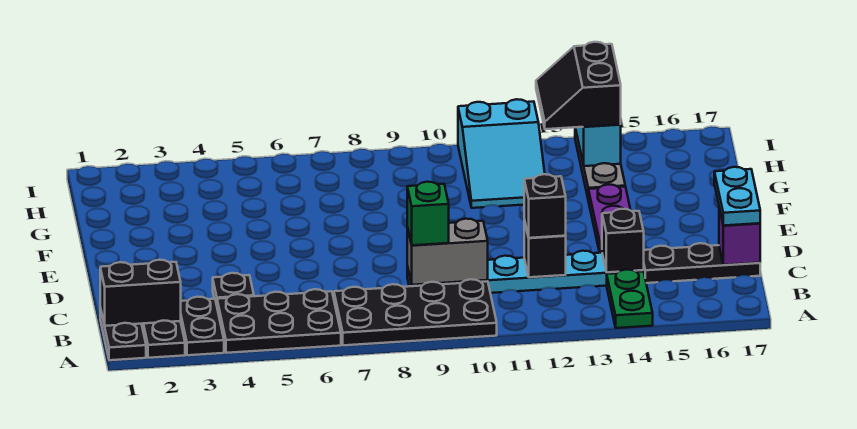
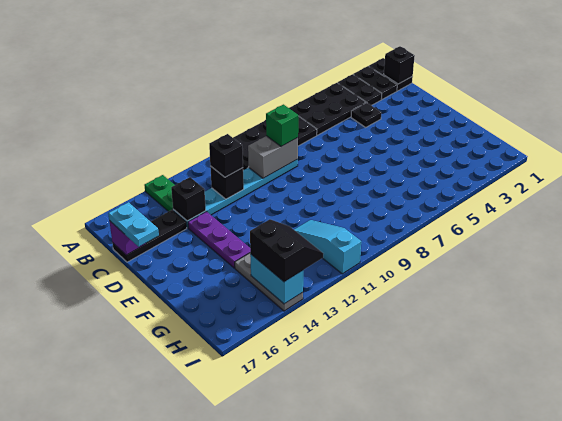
black brick B1:B2 level 2 -> black brick B1 level 2
cyan slope G11:I12 level 1 top I -> cyan slope G11:I11 level 1 top I

